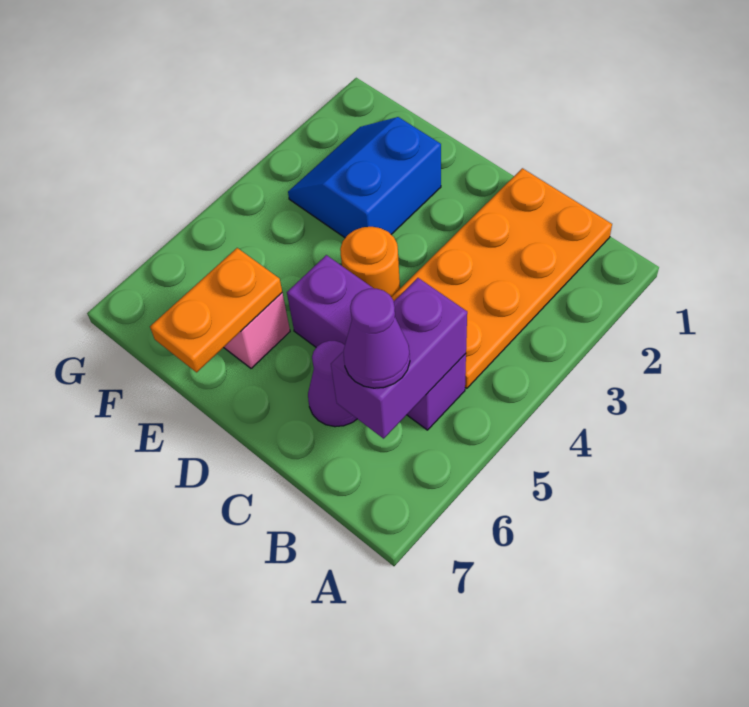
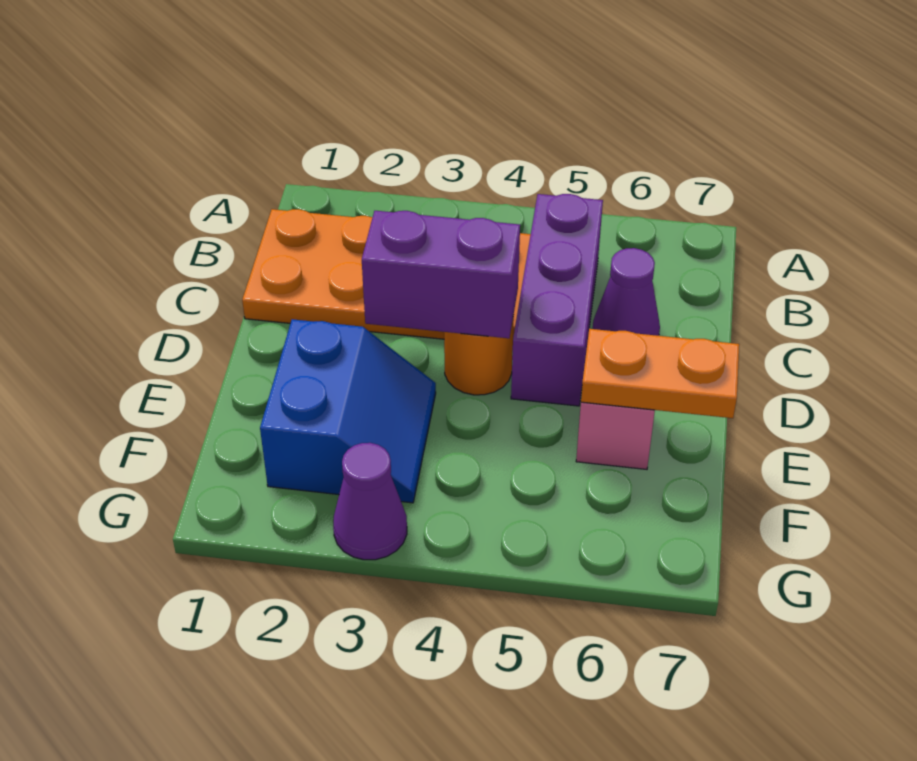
purple brick B5:B6 level 2 -> purple brick D3:D4 level 2
purple cone B6 level 3 -> purple cone G3 level 1
blue slope E2:F3 level 1 top E -> blue slope E2:F3 level 1 top 2

